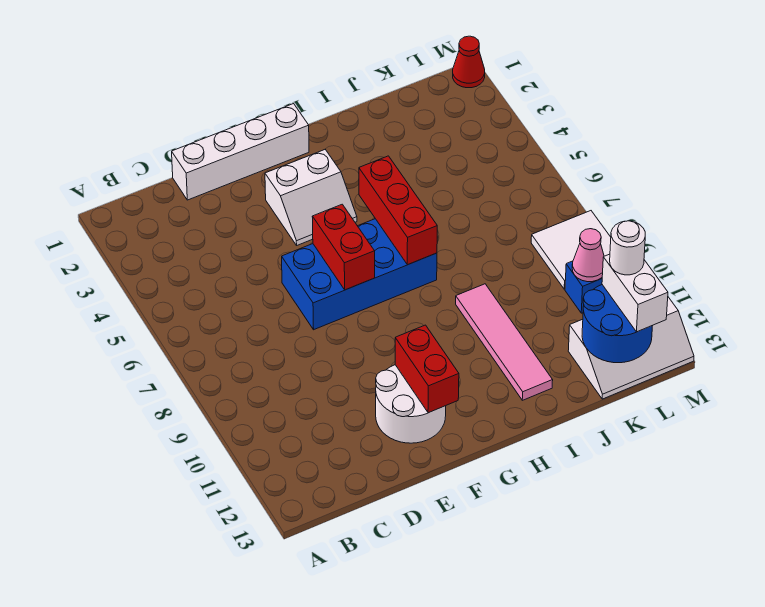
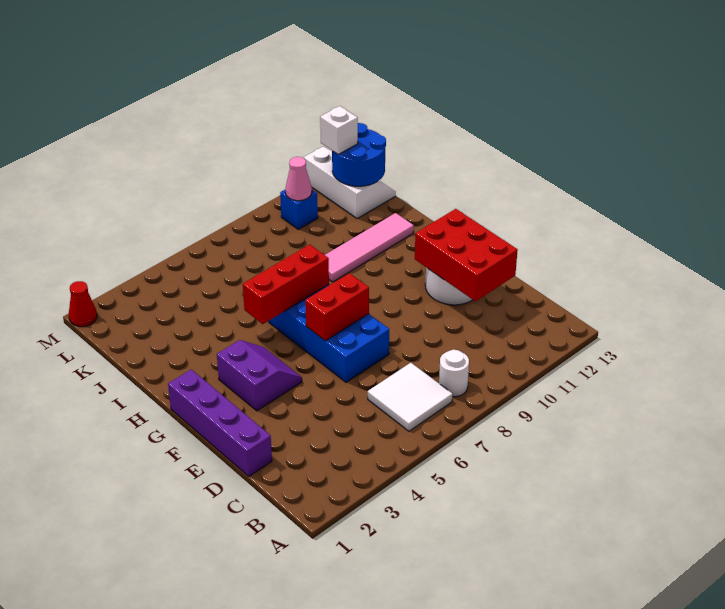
white brick D1:G1 level 1 -> purple brick D1:G1 level 1
white slope F3:G4 level 1 top 3 -> purple slope F3:G4 level 1 top 3
red brick F11:F12 level 2 -> red brick D11:F12 level 2
white tile L8:M9 level 1 -> white tile B6:C7 level 1
white brick L12:L13 level 3 -> white brick L12 level 3
white round brick L12 level 4 -> white round brick B8 level 1

